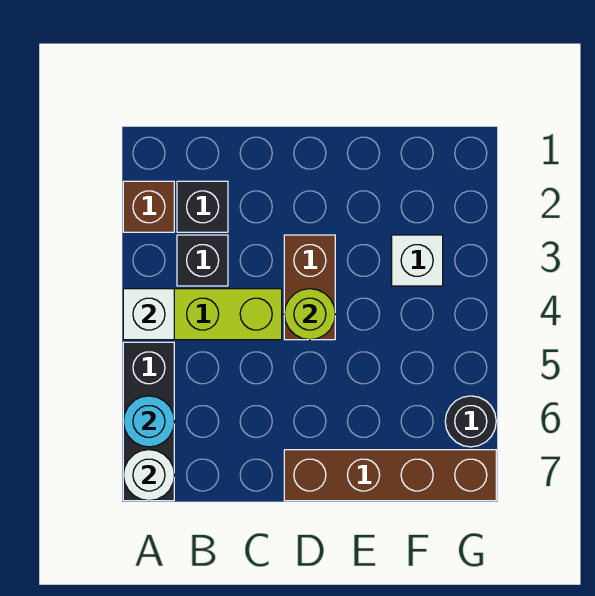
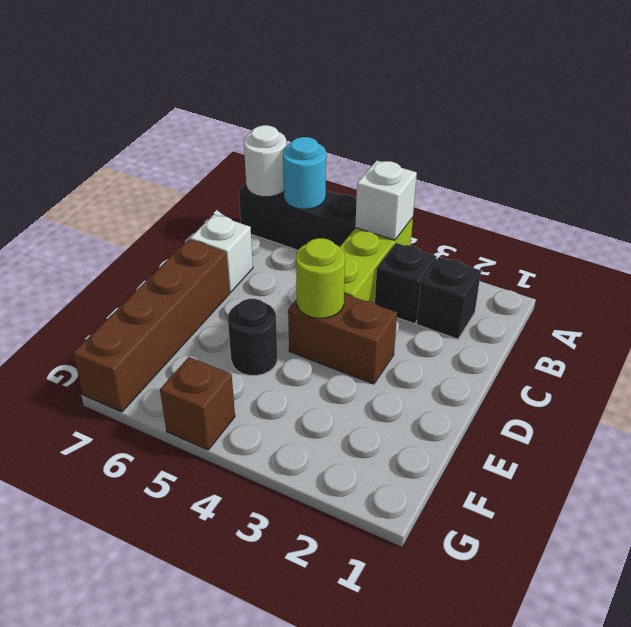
brown brick A2 level 1 -> brown brick G5 level 1
white brick F3 level 1 -> white brick C7 level 1
black round brick G6 level 1 -> black round brick E5 level 1

